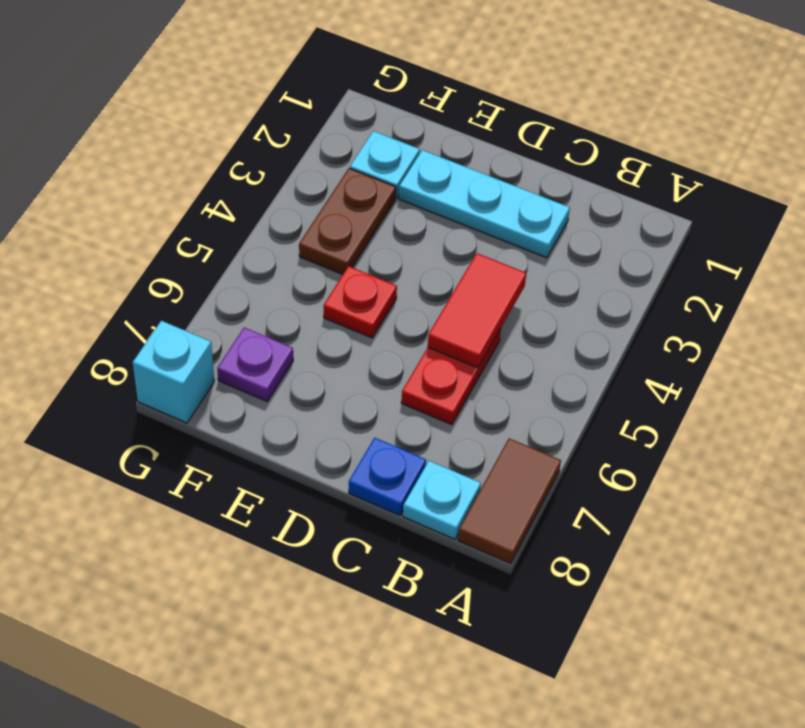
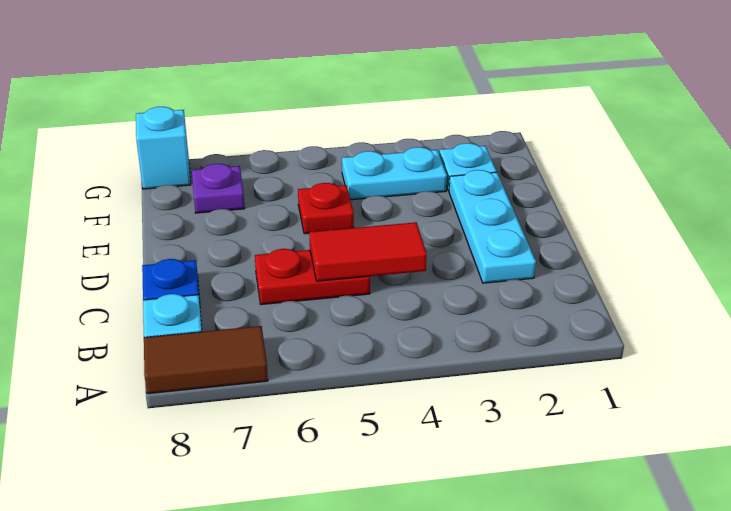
brown plate F3:F4 level 1 -> cyan plate F3:F4 level 1

